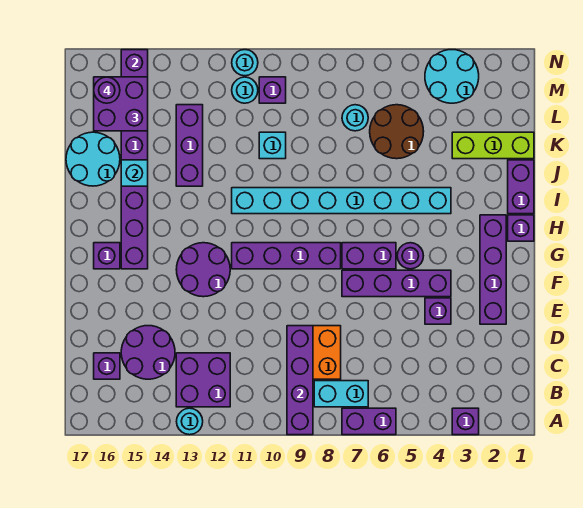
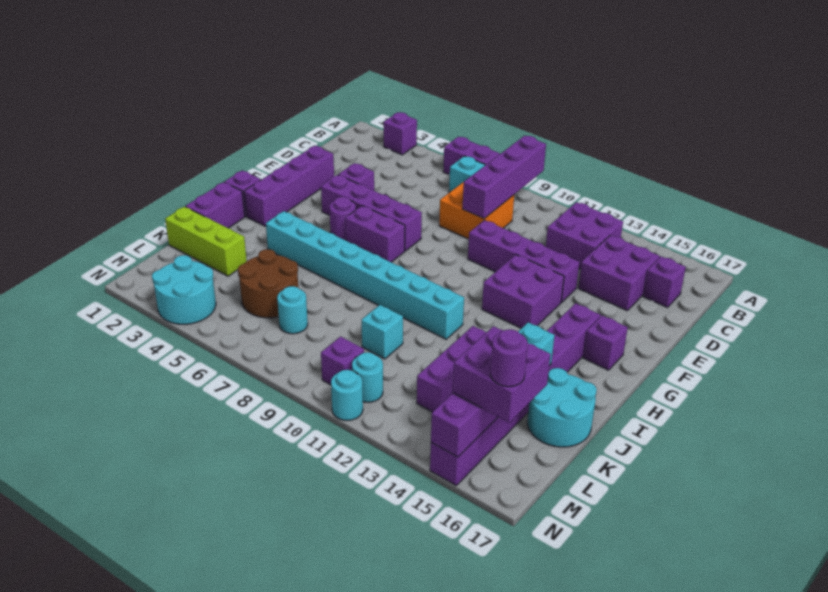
cyan round brick A13 level 1 -> none
purple round brick C14:D15 level 1 -> purple brick C14:D15 level 1
purple round brick F12:G13 level 1 -> purple brick F12:G13 level 1
purple brick G8:G11 level 1 -> purple brick E10:E13 level 1

